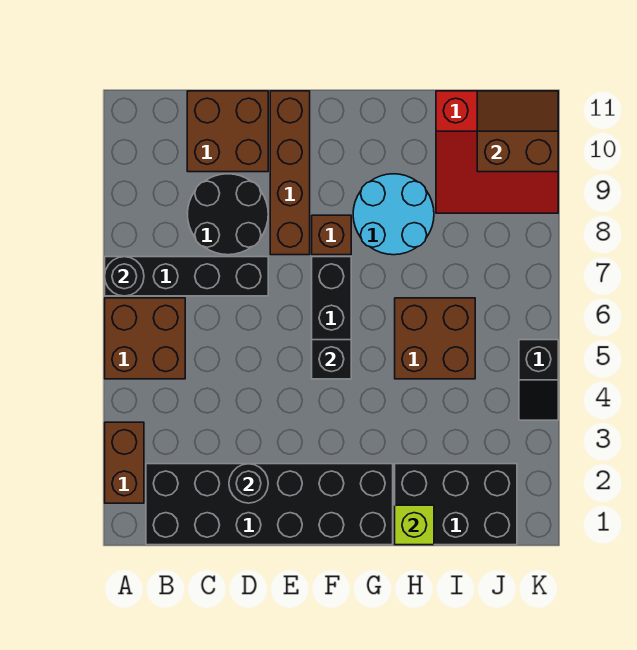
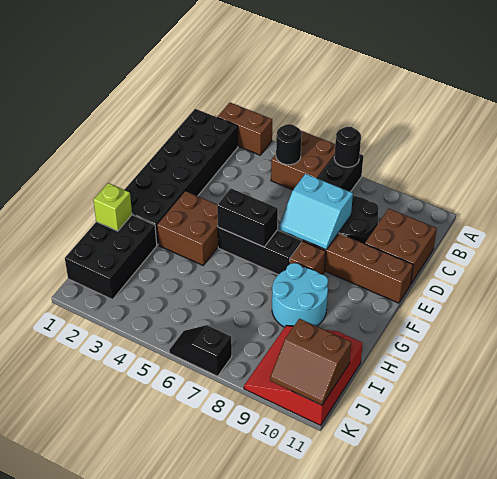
black round brick D2 level 2 -> black round brick B5 level 2
none -> cyan slope D7:E8 level 2 top D
black brick F5 level 2 -> black brick F5:F6 level 2
brown brick H5:I6 level 1 -> brown brick F3:G4 level 1
brown slope J10:K11 level 2 top 10 -> brown slope J10:K11 level 2 top J
black slope K4:K5 level 1 top 5 -> black slope K6:K7 level 1 top 7

